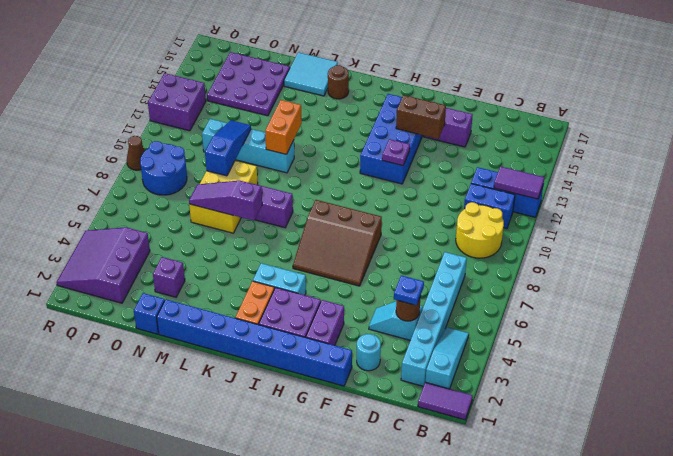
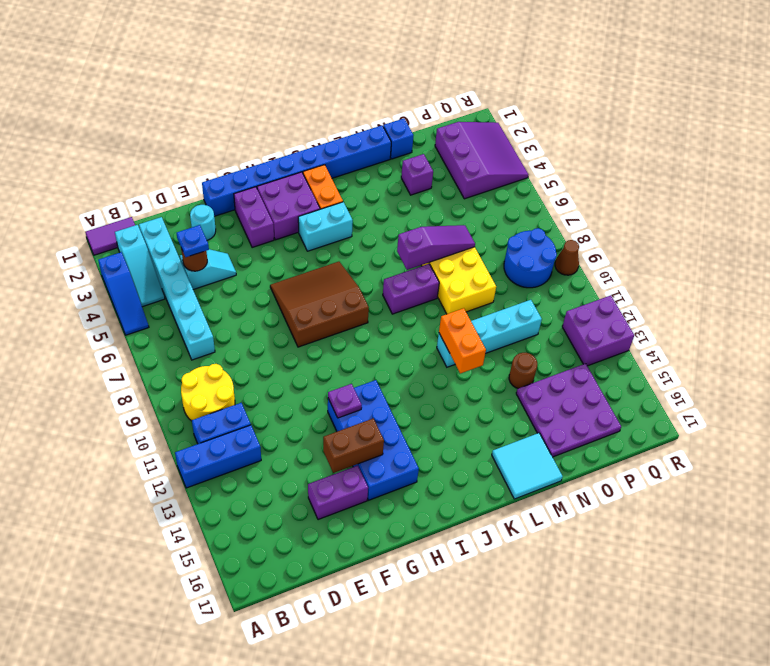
purple tile A12:B12 level 2 -> none
brown round brick K16 level 1 -> brown round brick N13 level 1
blue slope N9:N11 level 2 top 9 -> blue slope A3:A5 level 1 top 3

